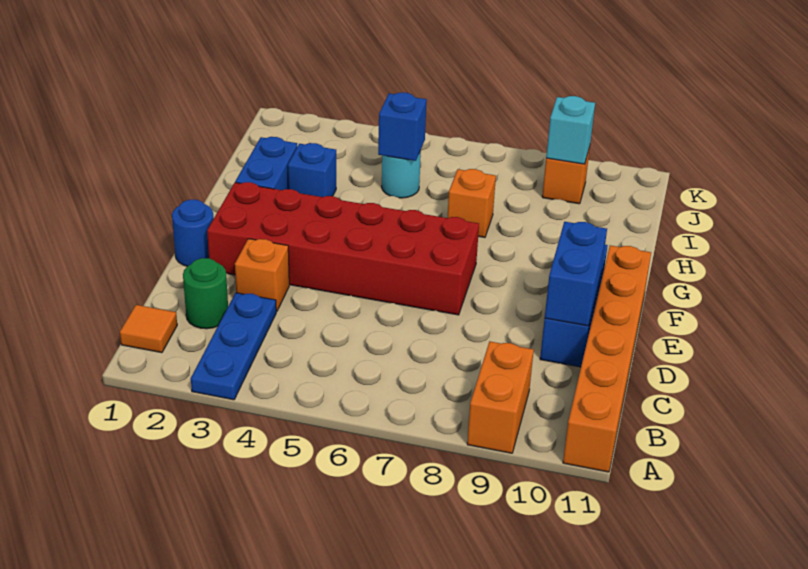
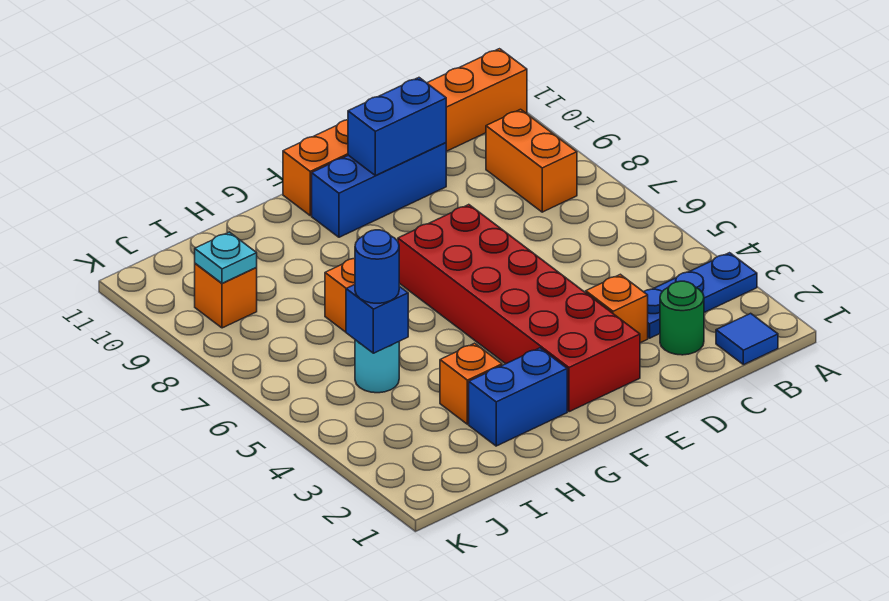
orange brick A9:B9 level 1 -> orange brick B8:B9 level 1
orange tile B1 level 1 -> blue tile B1 level 1
blue round brick E1 level 1 -> blue round brick I5 level 3
blue brick H3 level 1 -> orange brick H3 level 1
cyan brick J9 level 2 -> cyan plate J9 level 2

